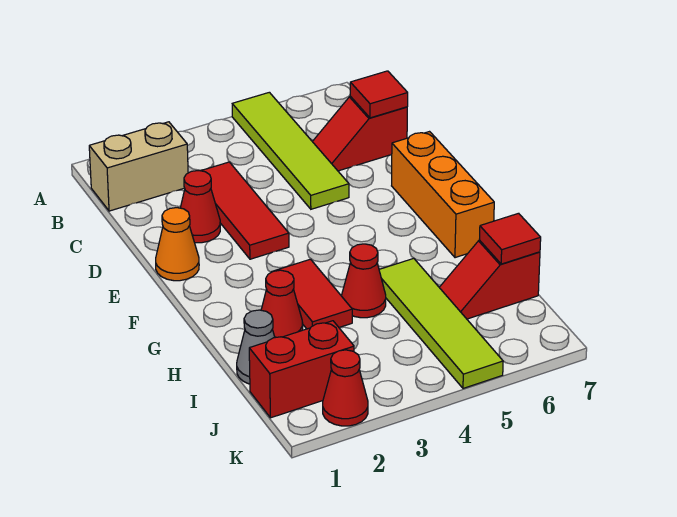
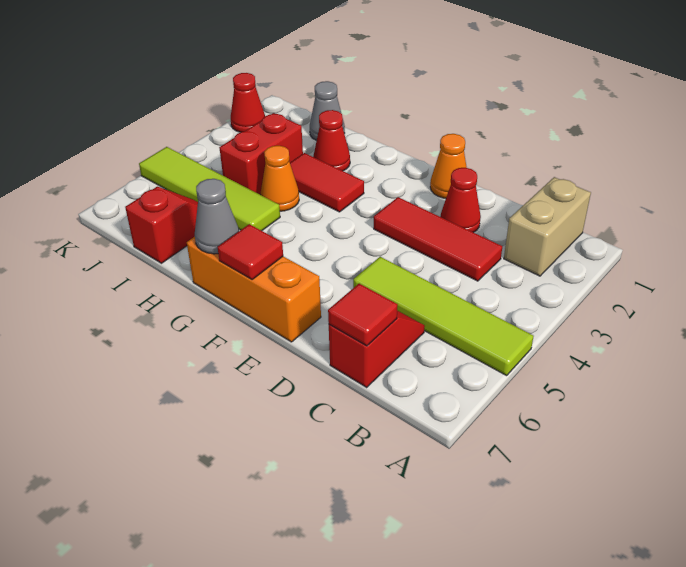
none -> grey cone G7 level 2
red cone H4 level 1 -> orange cone H4 level 1
red tile I7 level 2 -> red tile F7 level 2
red brick J1:J2 level 1 -> red brick I3:I4 level 1

